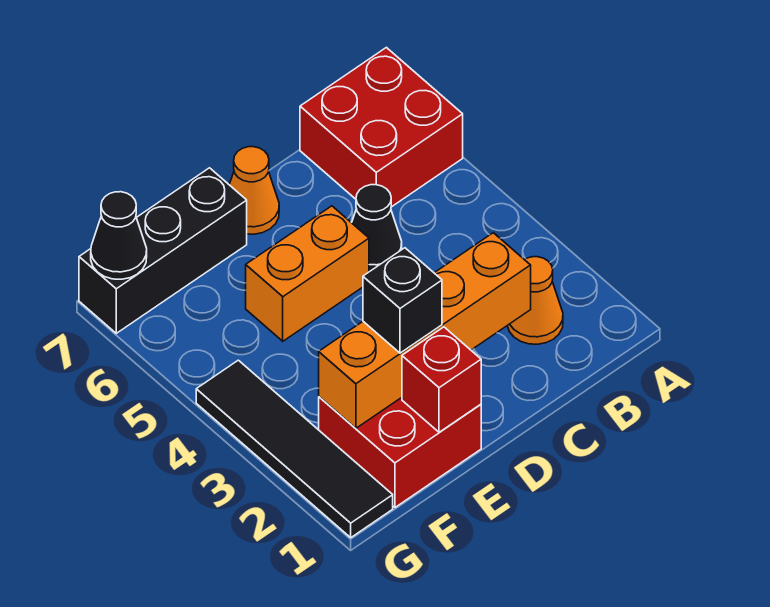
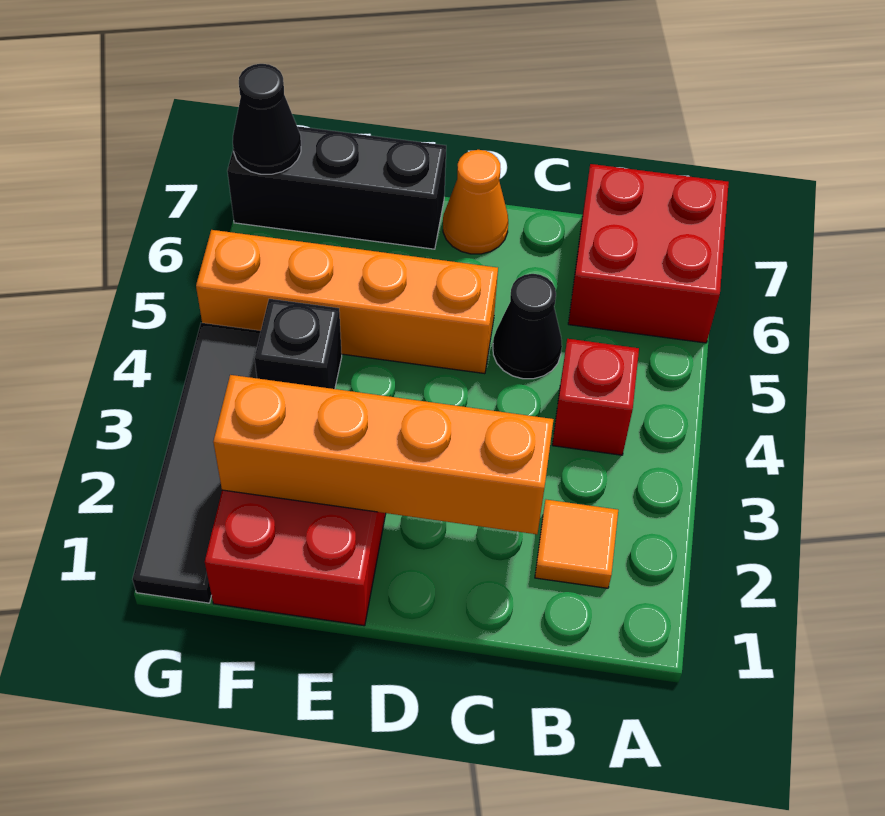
orange cone B2 level 1 -> orange tile B2 level 1
orange brick D5:E5 level 1 -> orange brick D5:G5 level 1
red brick E1 level 2 -> red brick B4 level 1
black brick E2 level 3 -> black brick F4 level 1

